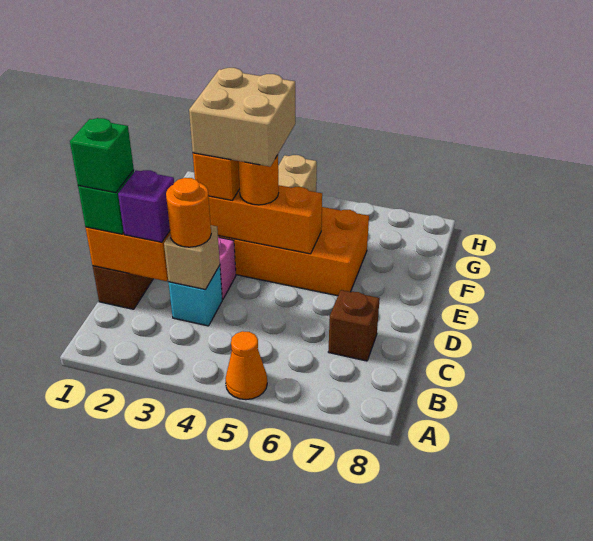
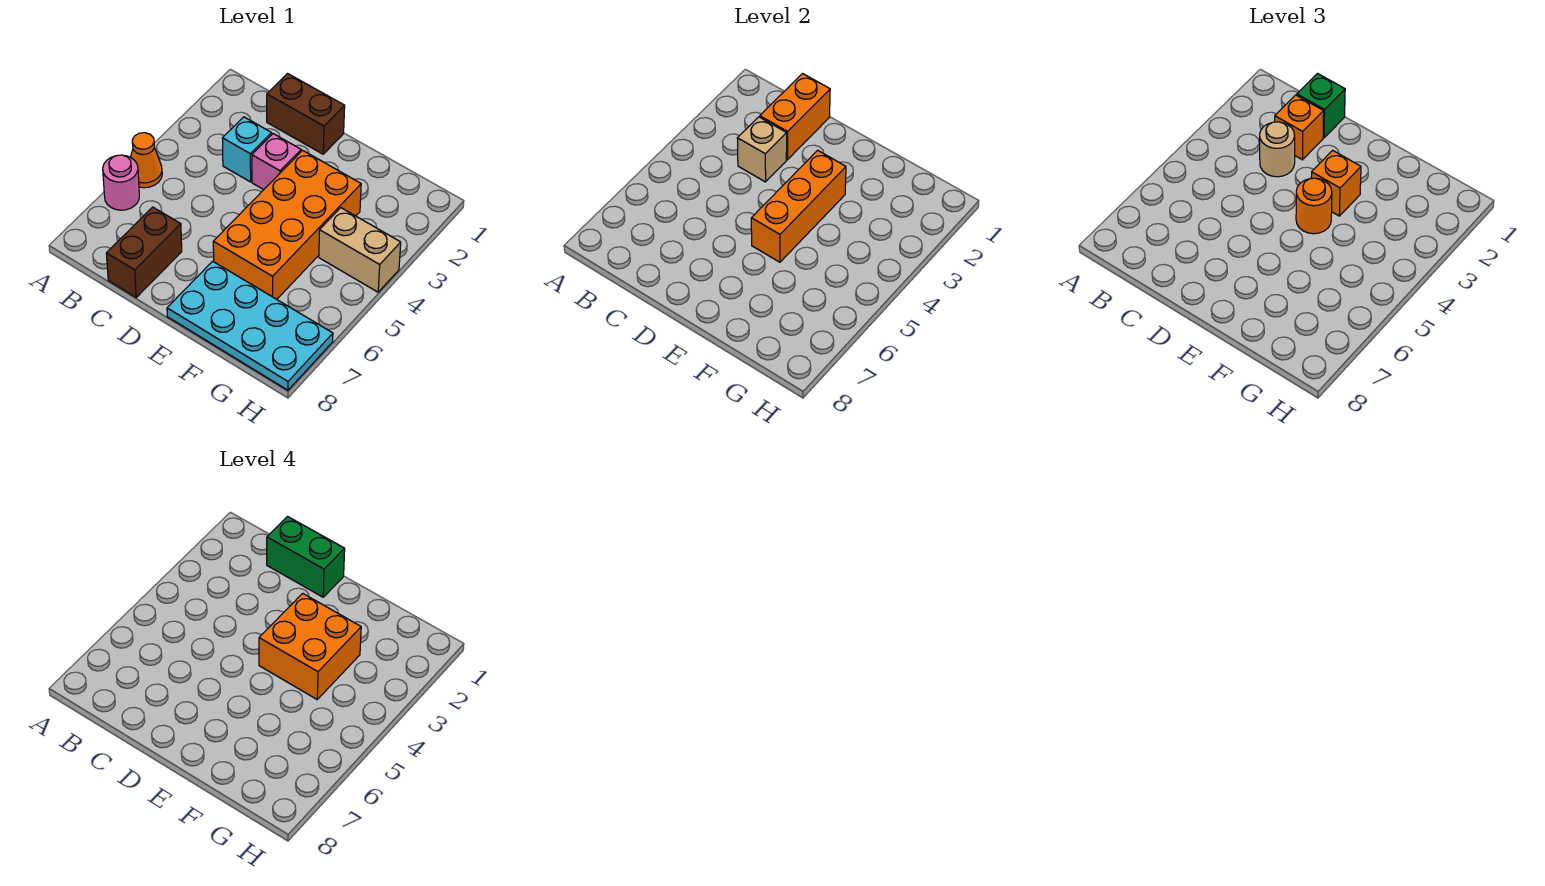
none -> pink round brick A6 level 1
green brick C1 level 4 -> green brick C1:D1 level 4
purple brick C2 level 3 -> orange brick C2 level 3
orange round brick C3 level 3 -> tan round brick C3 level 3
brown brick C7 level 1 -> brown brick C7:C8 level 1
tan brick E3:F4 level 4 -> orange brick E3:F4 level 4
none -> cyan plate E7:H8 level 1

